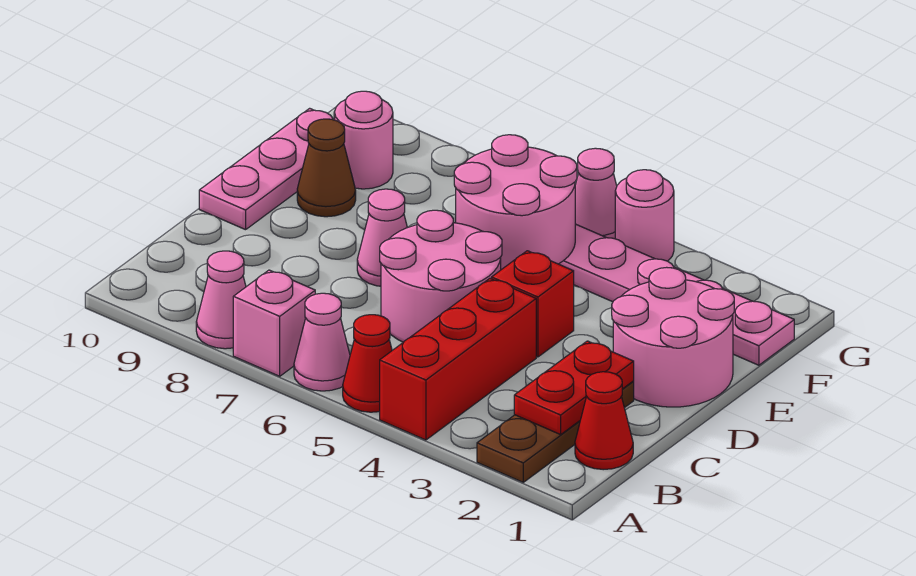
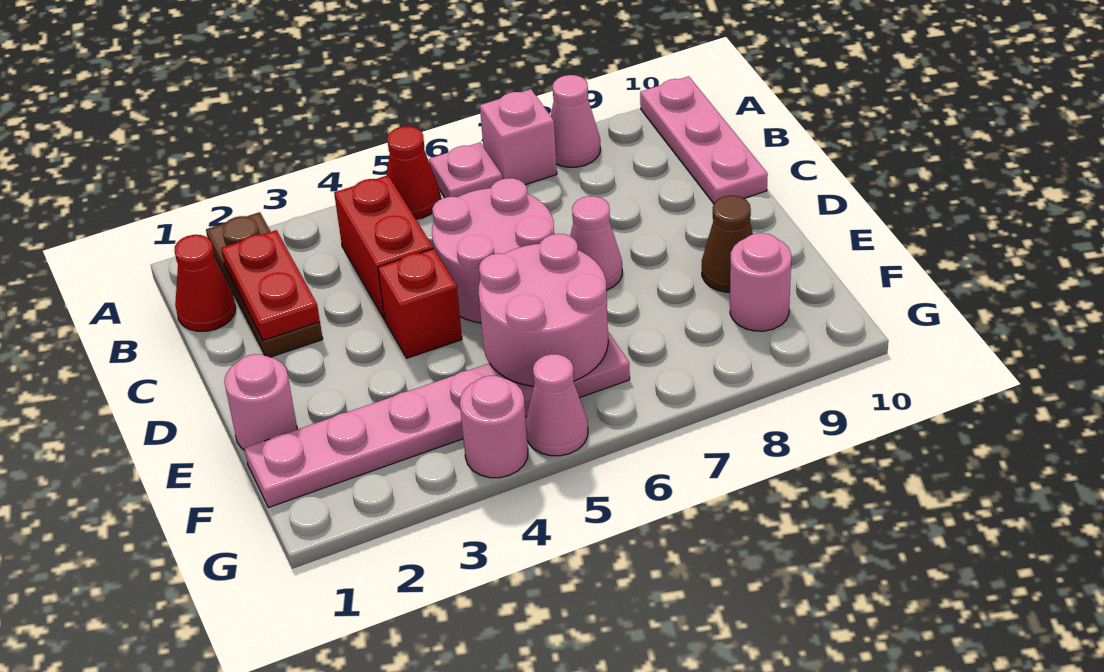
red brick A4:C4 level 1 -> red brick B4:C4 level 1
pink cone A6 level 1 -> pink plate A6 level 1
pink round brick D1:E2 level 1 -> pink round brick E1 level 1
pink plate D10:F10 level 1 -> pink plate A10:C10 level 1

